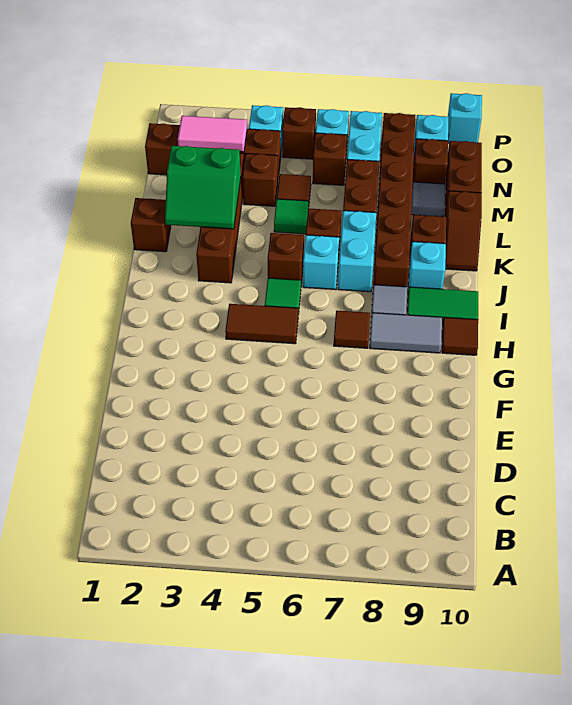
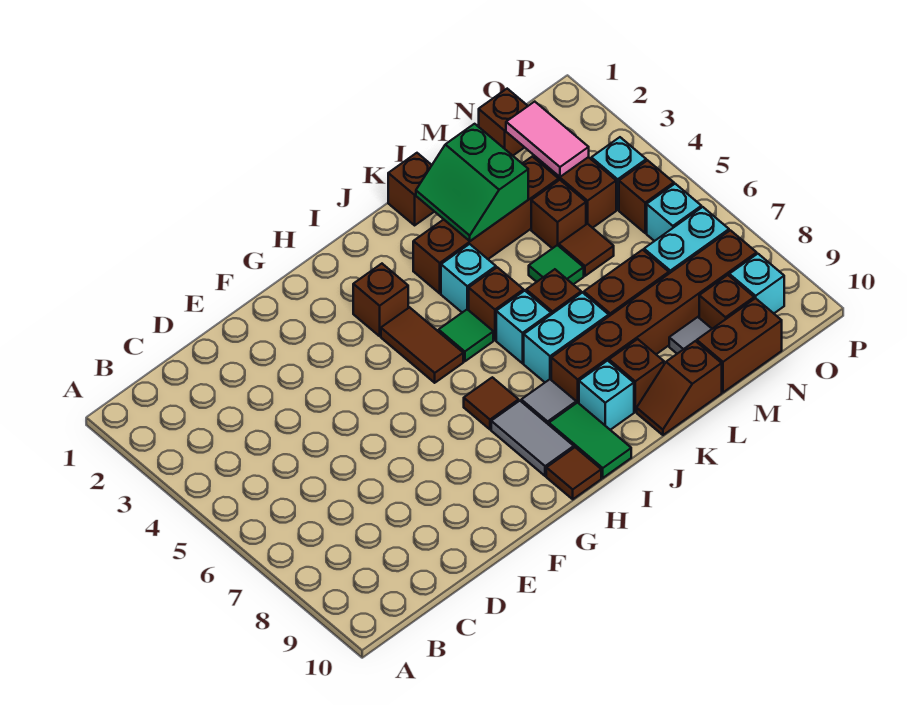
brown brick N6 level 1 -> brown brick H3 level 1
cyan brick P10 level 1 -> cyan brick J4 level 1

